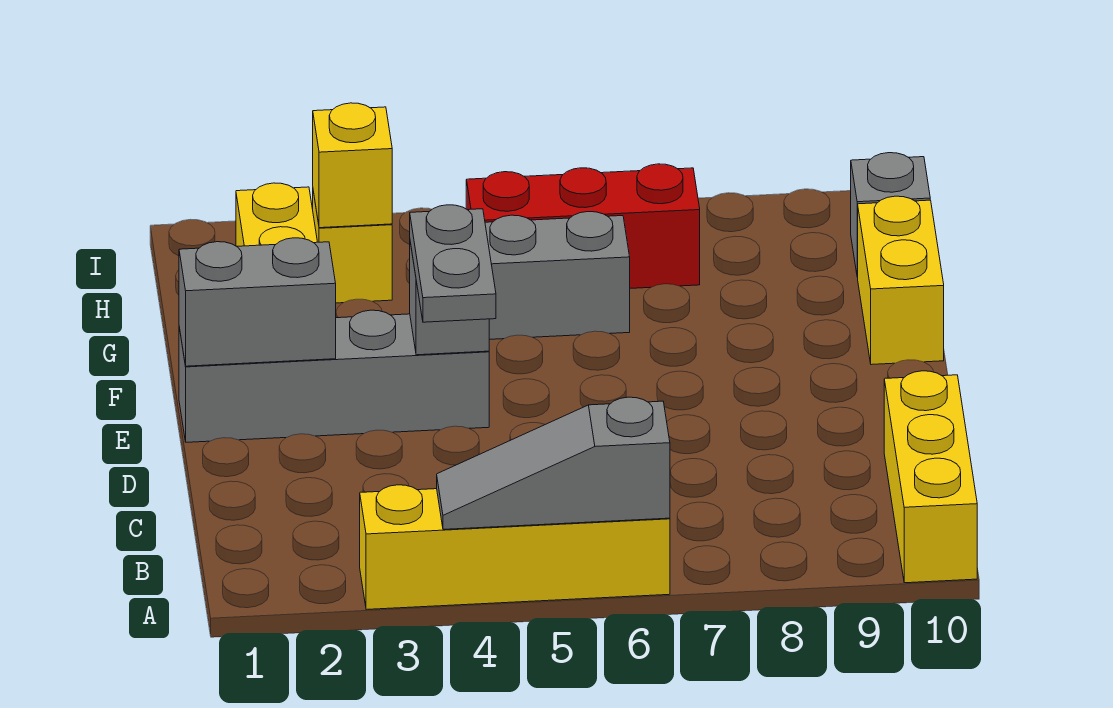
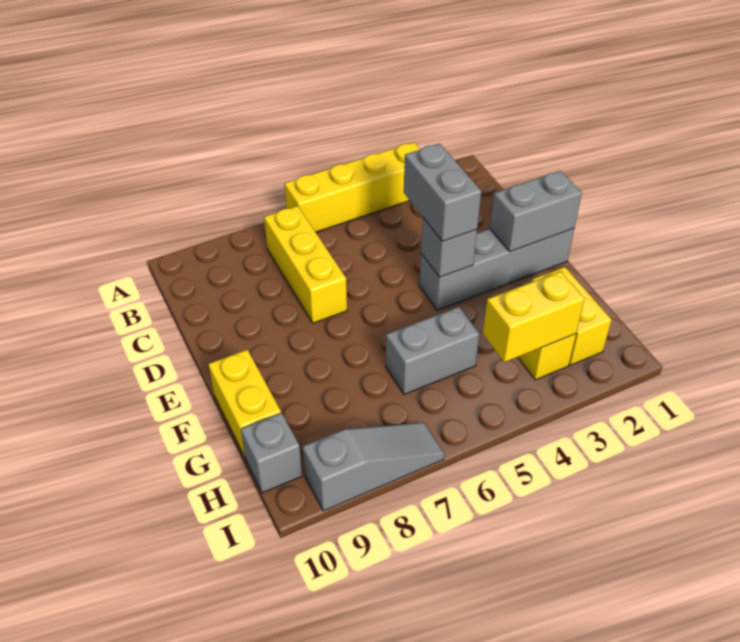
grey slope A4:A6 level 2 top 6 -> grey slope I7:I9 level 1 top 9
yellow brick A10:C10 level 1 -> yellow brick B7:D7 level 1
grey plate D4:E4 level 3 -> grey brick D4:E4 level 3
yellow brick H3 level 2 -> yellow brick H3:H4 level 2
red brick H5:H7 level 1 -> none

